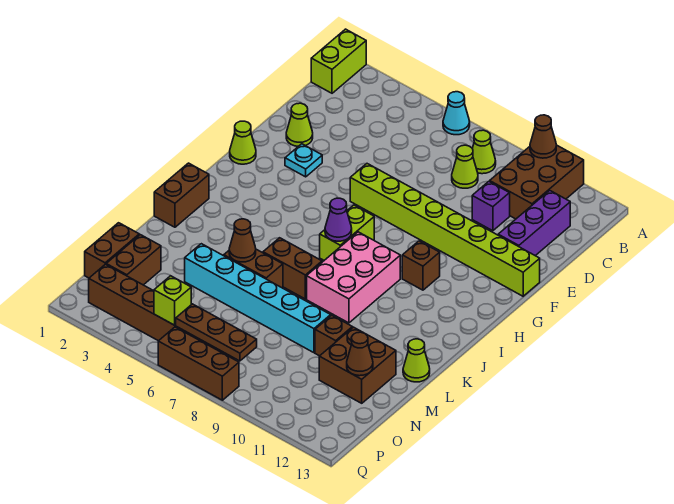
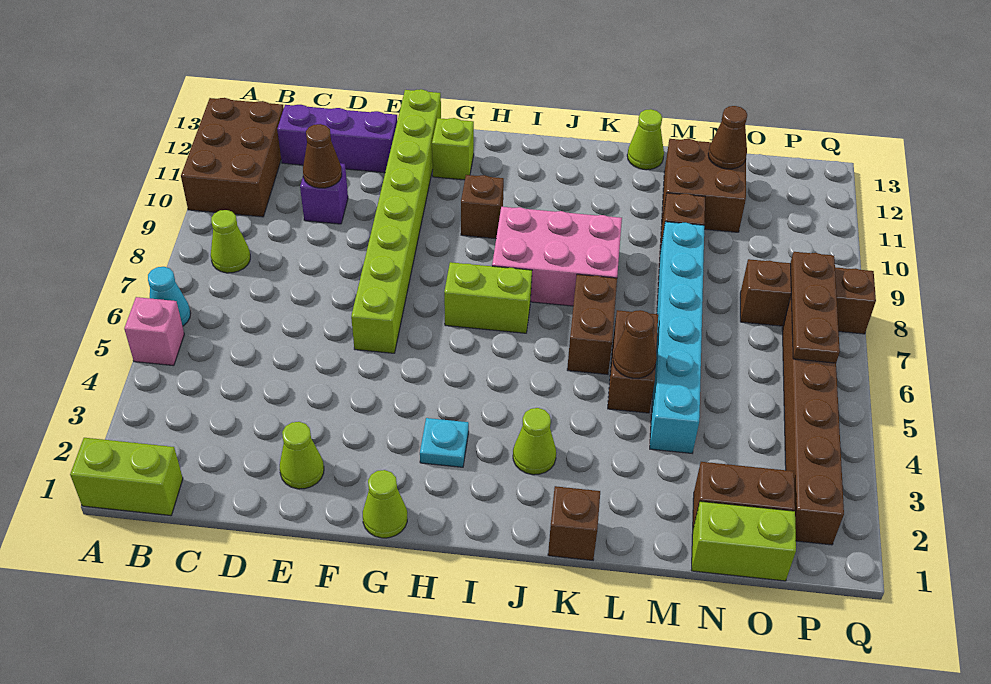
none -> pink brick A5 level 1
brown brick A10:C11 level 1 -> brown brick A10:B12 level 1
brown cone A10 level 2 -> brown cone D10 level 2
lime cone C8 level 1 -> lime cone J3 level 1
cyan plate F3 level 1 -> cyan plate H3 level 1
purple cone I7 level 2 -> none
brown brick J1:K1 level 1 -> brown brick K1 level 1
brown brick N1:O1 level 1 -> lime brick N1:O1 level 1
lime brick P5 level 2 -> lime brick G12 level 1
brown brick Q6:Q8 level 1 -> brown brick O8:Q8 level 1

